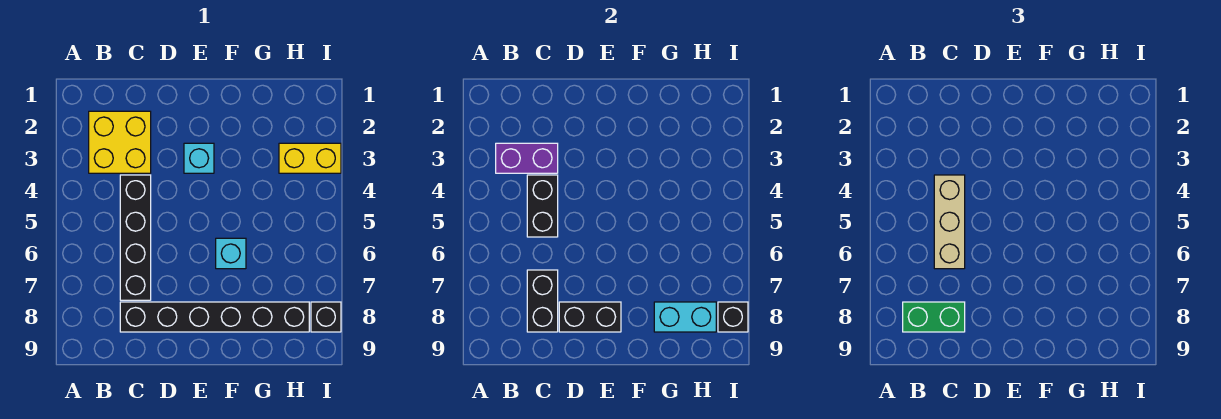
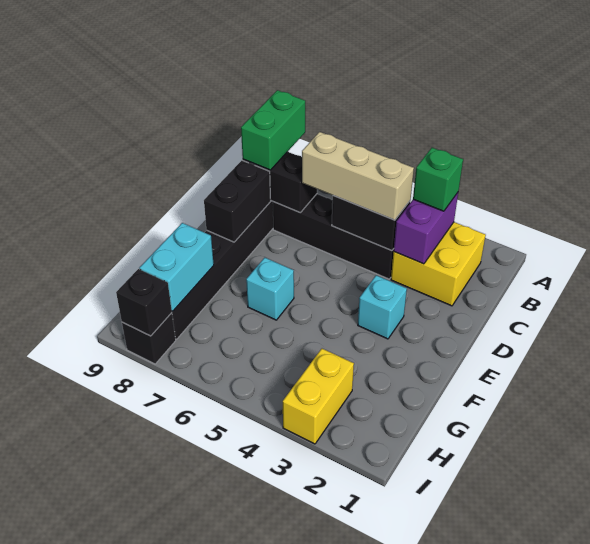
none -> green brick B3 level 3

